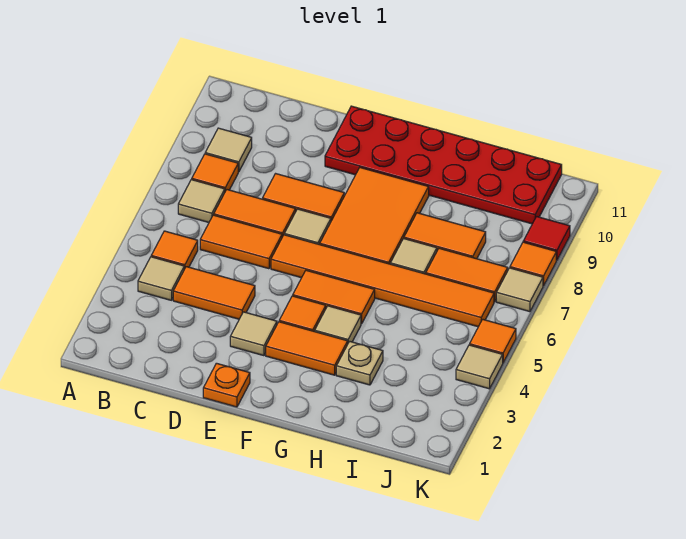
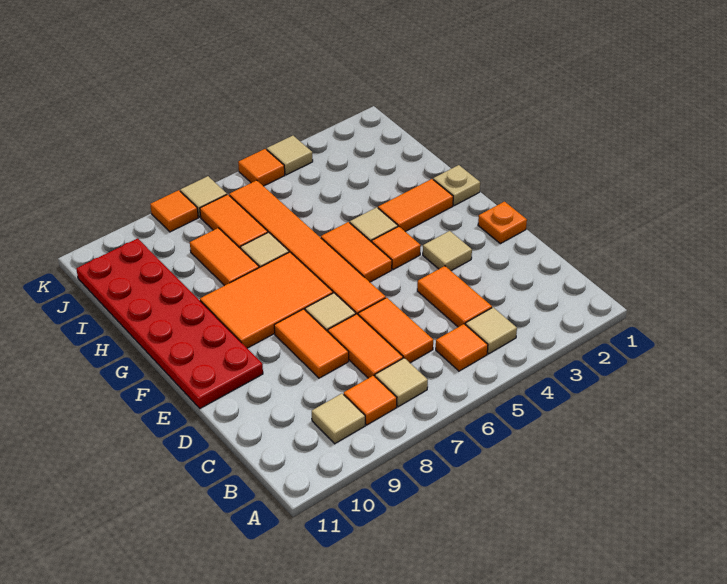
orange tile F3:G3 level 1 -> orange tile G2:G3 level 1
tan plate H3 level 1 -> tan plate G1 level 1
red tile K9 level 1 -> none

